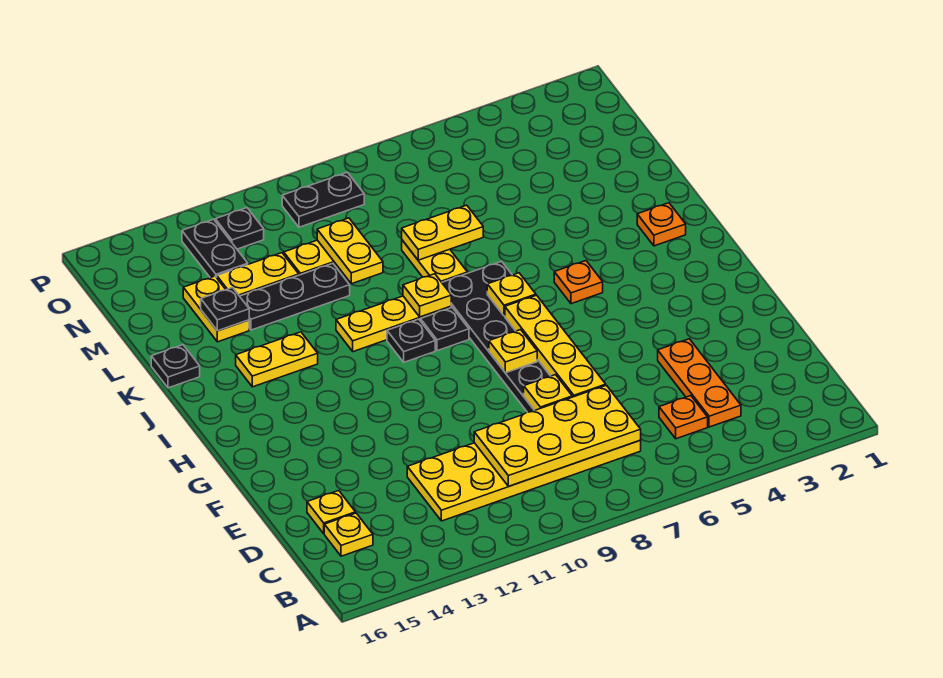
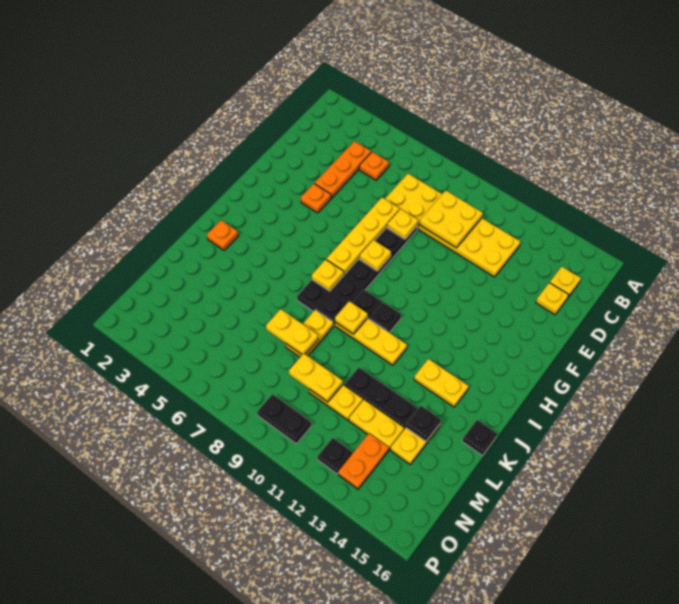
yellow plate C7:D10 level 2 -> yellow plate C9:D10 level 2
orange plate I5 level 1 -> orange plate F4 level 1
yellow plate L10:M10 level 2 -> yellow plate M9:M10 level 2
black plate N13:O13 level 1 -> orange plate N13:O13 level 1

